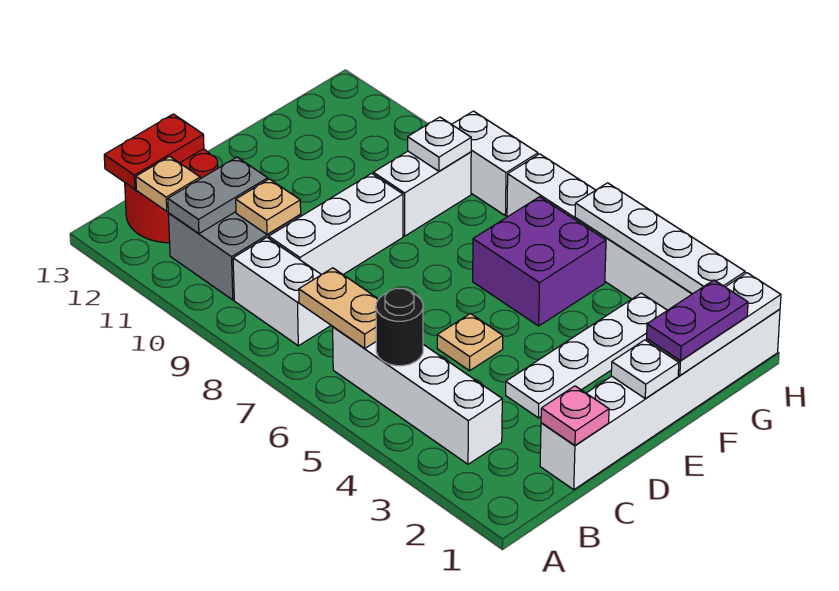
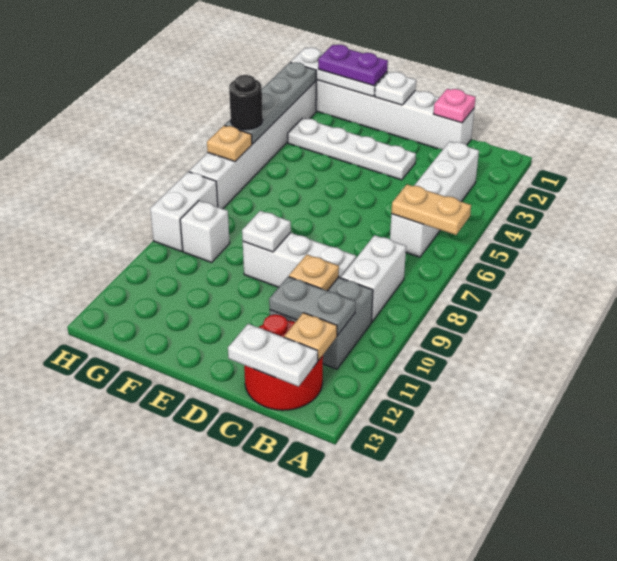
black round brick B5 level 2 -> black round brick H5 level 3
tan plate B6:B7 level 2 -> tan plate A6:B6 level 2
red plate B13:C13 level 2 -> white plate B13:C13 level 2
tan plate D5 level 1 -> tan plate H6 level 2
purple brick F5:G6 level 1 -> none
white brick F9:G9 level 1 -> white brick G9 level 1
white plate G9 level 2 -> white plate E9 level 2
white plate H2:H5 level 2 -> grey plate H2:H5 level 2

